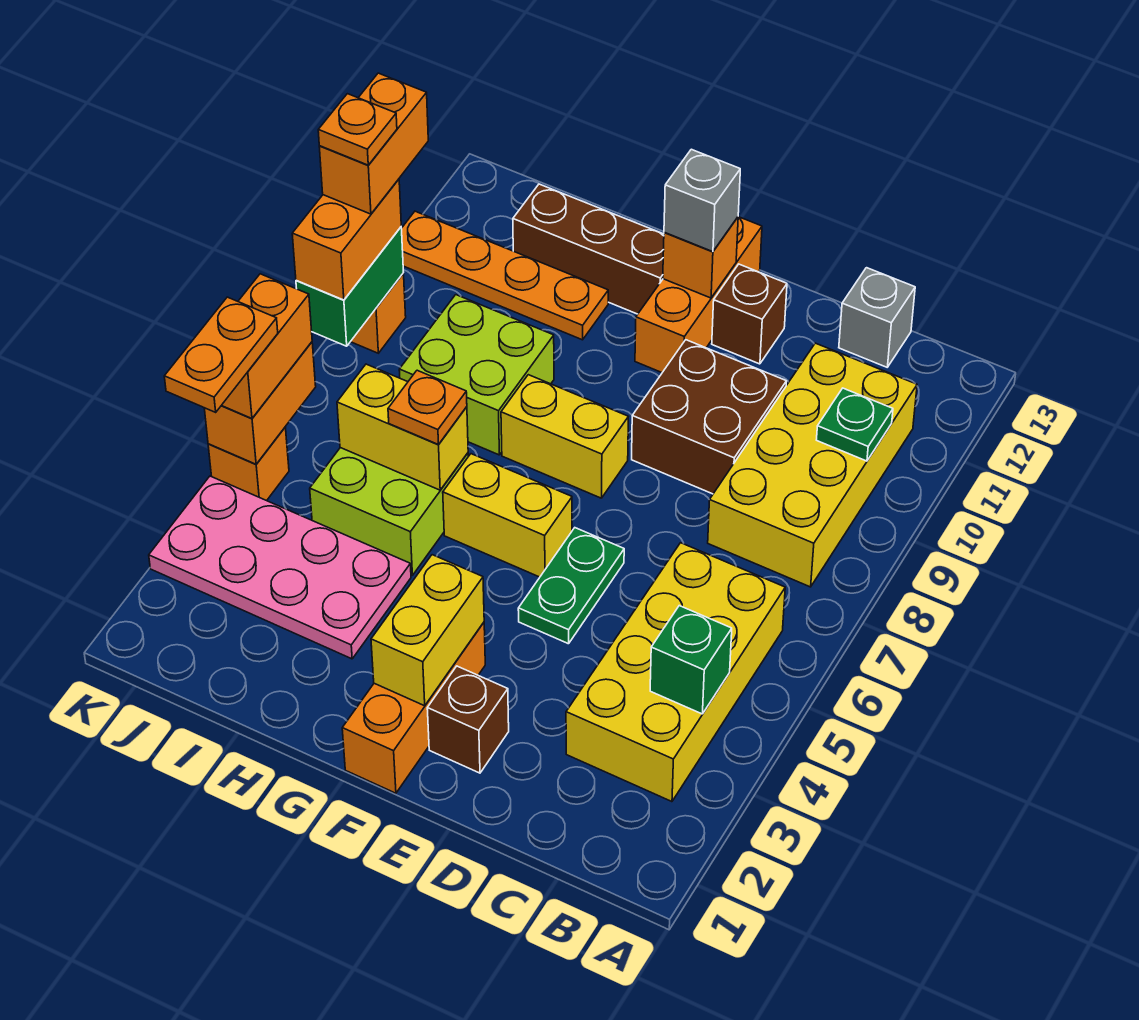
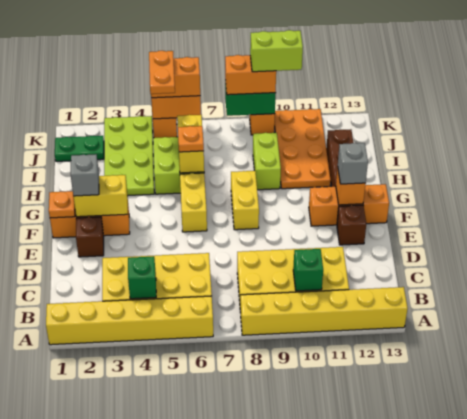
none -> yellow brick A1:A6 level 1
none -> yellow brick A8:A13 level 1
green plate B10 level 2 -> green brick B10 level 2
grey brick C13 level 1 -> grey brick F2 level 3
brown brick D9:E10 level 1 -> none
green plate E5:E6 level 1 -> green plate J1:J2 level 1
pink plate H3:K4 level 1 -> lime plate H3:K4 level 1
lime brick H8:I9 level 1 -> lime brick H9:I9 level 1
orange plate H11:K11 level 1 -> orange plate H10:K11 level 1
orange plate K4:K5 level 4 -> orange plate J5:K5 level 4
orange brick K9:K10 level 4 -> lime brick K9:K10 level 4
orange plate K9 level 5 -> orange plate F1 level 2

